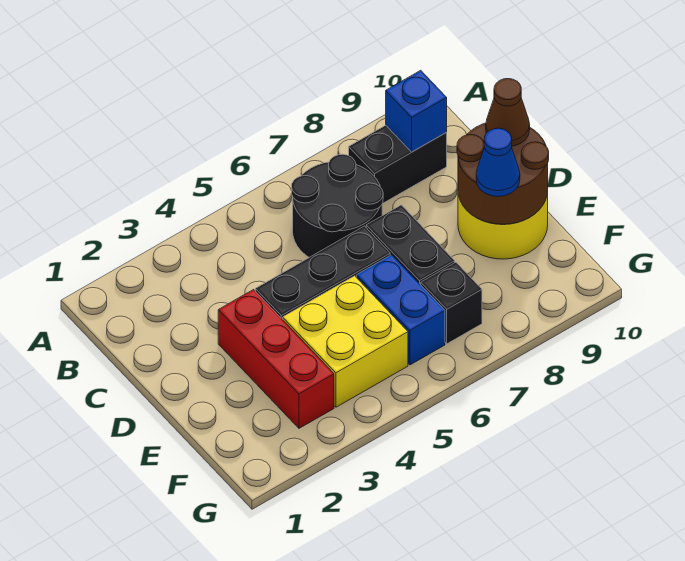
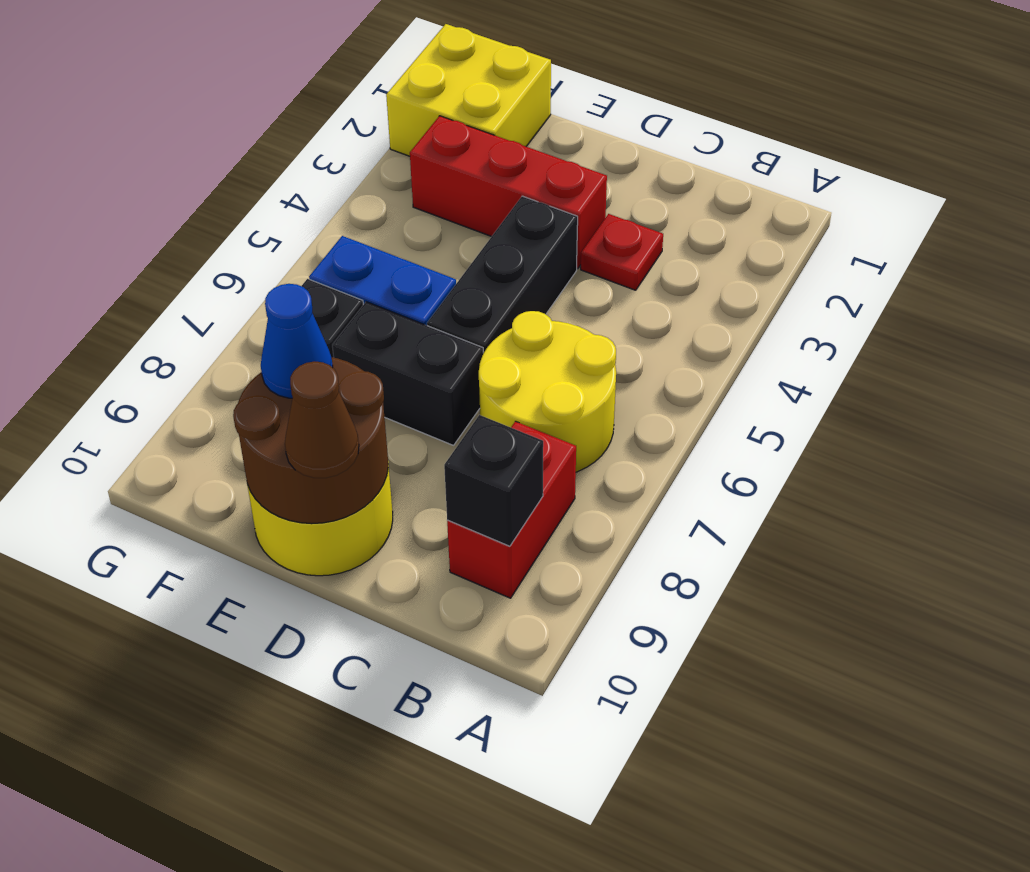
black round brick B6:C7 level 1 -> yellow round brick B6:C7 level 1
black brick B8:B9 level 1 -> red brick B8:B9 level 1
blue brick B9 level 2 -> black brick B9 level 2
none -> red plate C3 level 1
yellow brick E4:F5 level 1 -> yellow brick F1:G2 level 1

